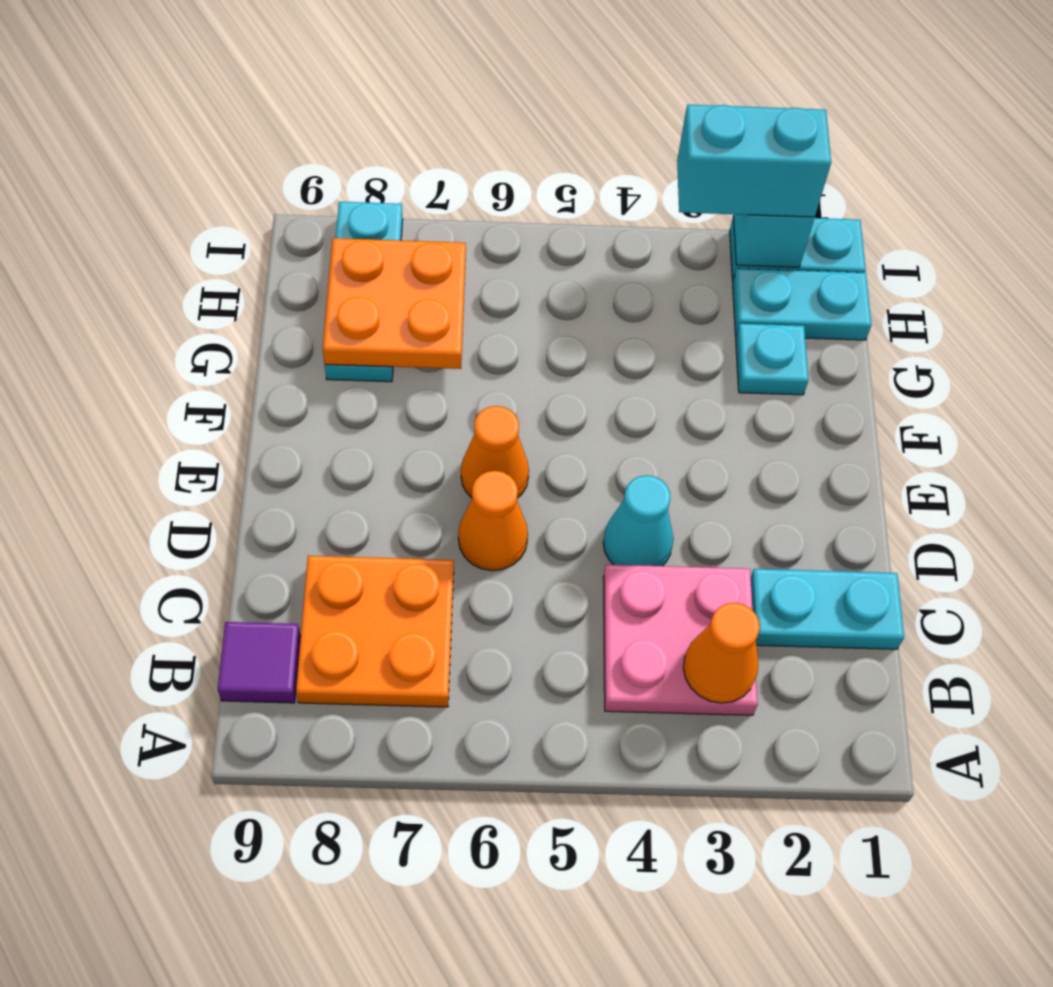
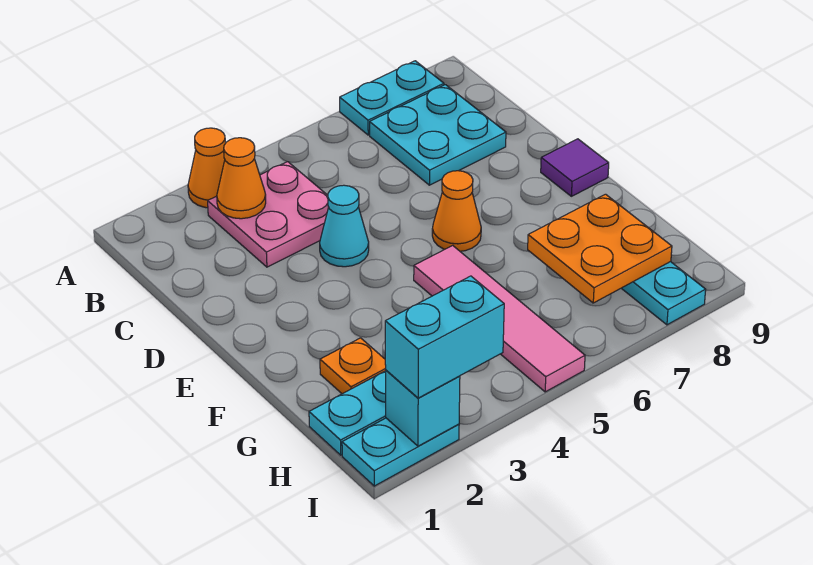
orange plate B7:C8 level 1 -> cyan plate B7:C8 level 1
purple tile B9 level 1 -> purple tile E9 level 1
cyan plate C1:C2 level 1 -> cyan plate A7:A8 level 1
orange cone D6 level 1 -> orange cone A3 level 1
none -> pink tile F5:I5 level 1
cyan plate G2 level 1 -> orange plate G2 level 1

